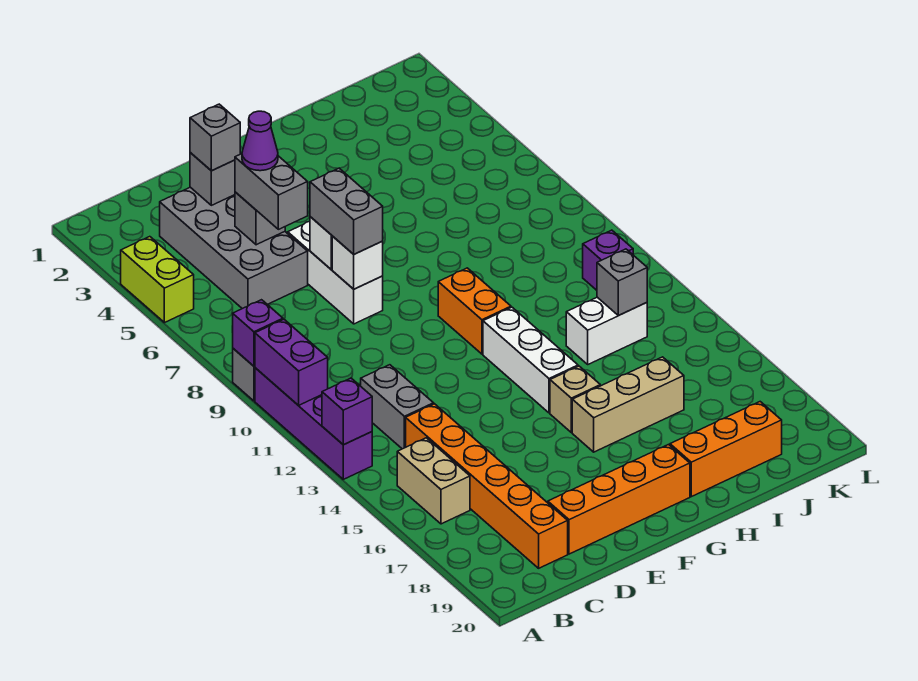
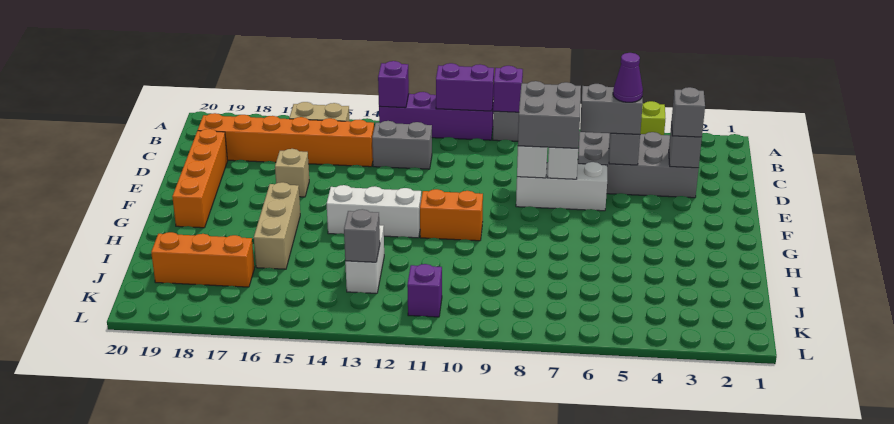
grey brick E7:E8 level 3 -> grey brick D7:E8 level 3
tan brick G15 level 1 -> tan brick E16 level 1
orange brick H19:J19 level 1 -> orange brick J17:J19 level 1

